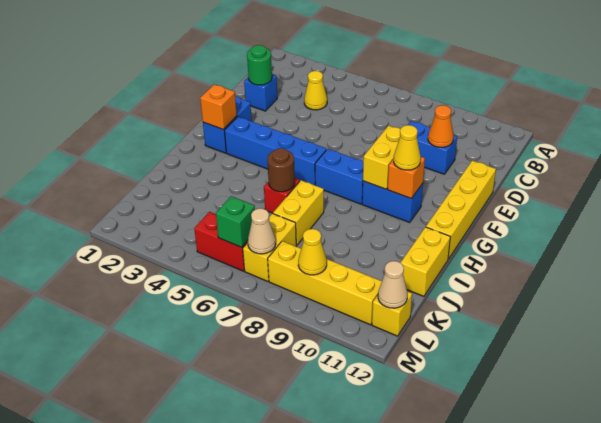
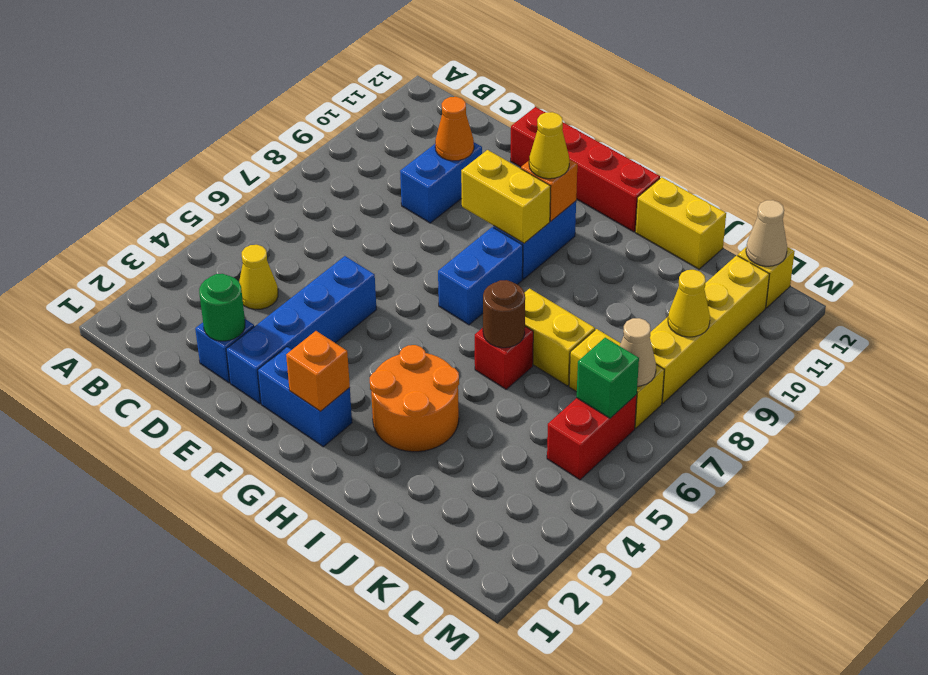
yellow brick E12:H12 level 1 -> red brick E12:H12 level 1
blue brick G3:G6 level 1 -> blue brick E2:E5 level 1
none -> orange round brick H3:I4 level 1

